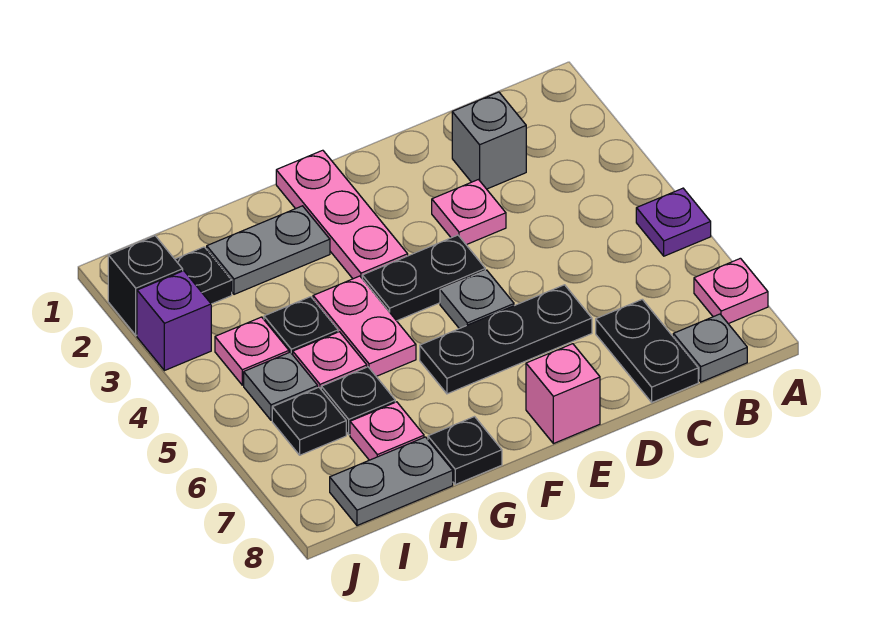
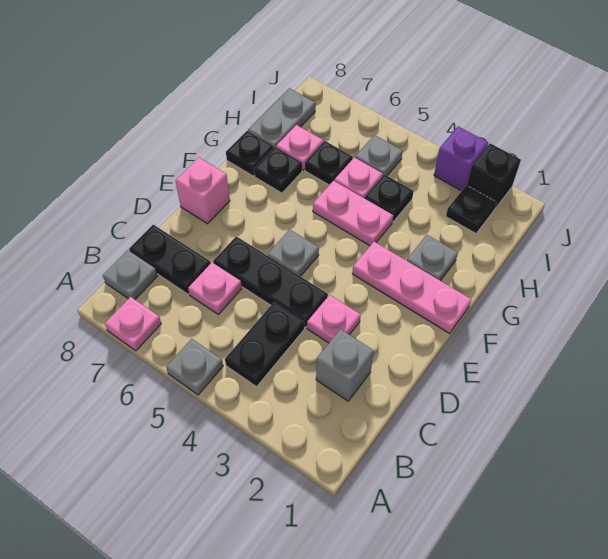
purple plate A5 level 1 -> grey plate A5 level 1
black plate D6:F6 level 1 -> black plate D4:D6 level 1
black plate E4:F4 level 1 -> black plate B4:C4 level 1
grey plate G2:H2 level 1 -> grey plate G2 level 1
pink plate I4 level 1 -> pink plate C6 level 1
black plate I6 level 1 -> black plate G7 level 1

